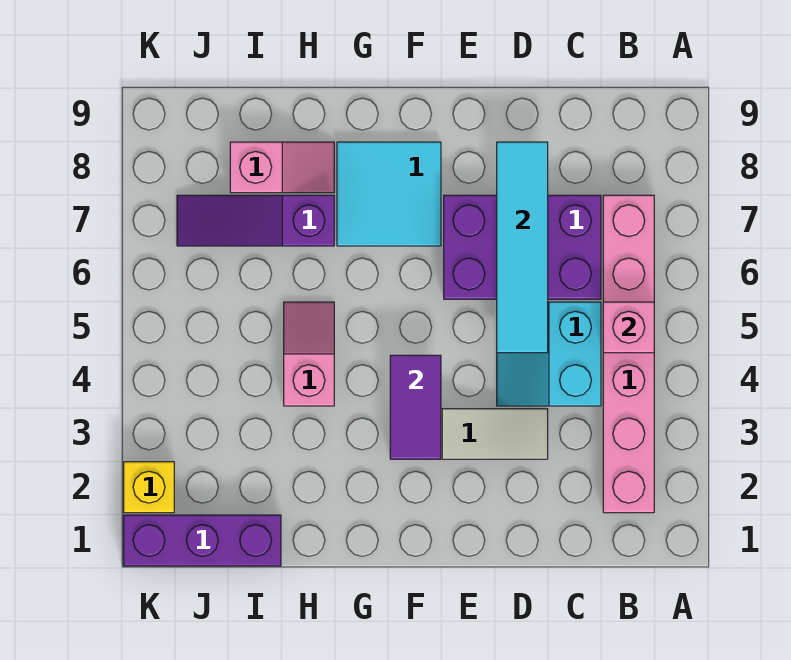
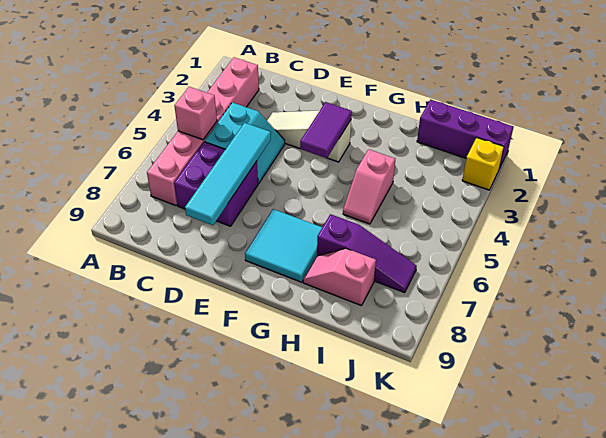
purple brick C6:E7 level 1 -> purple brick C6:D7 level 1

